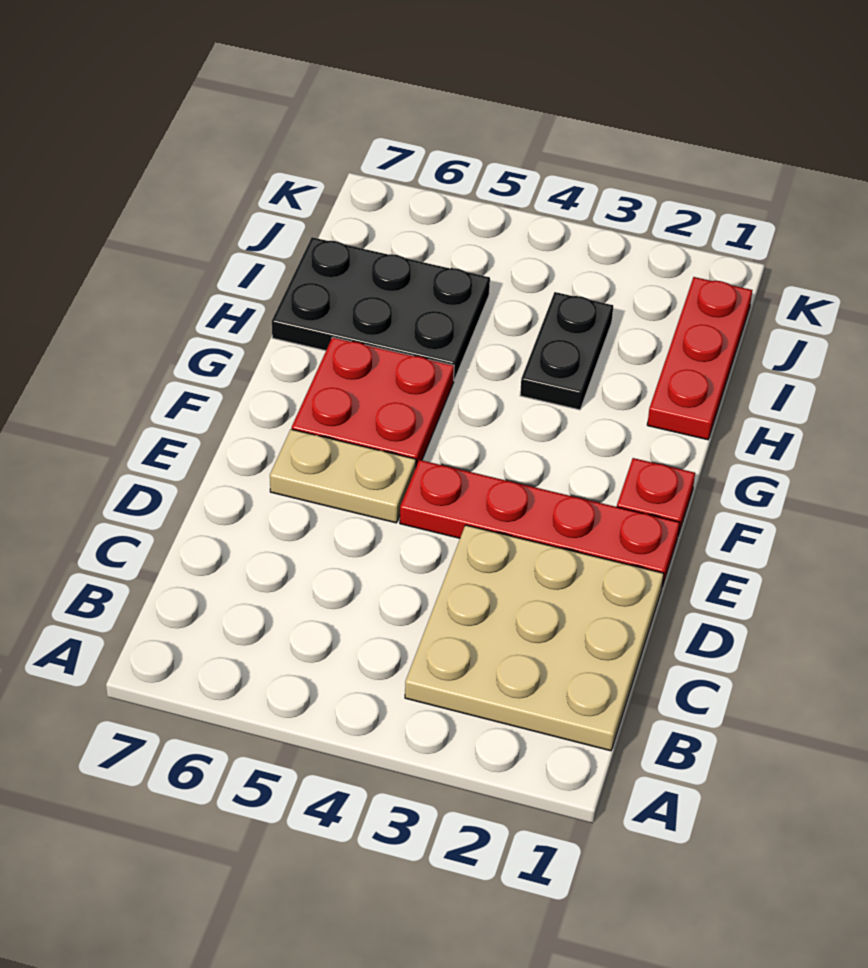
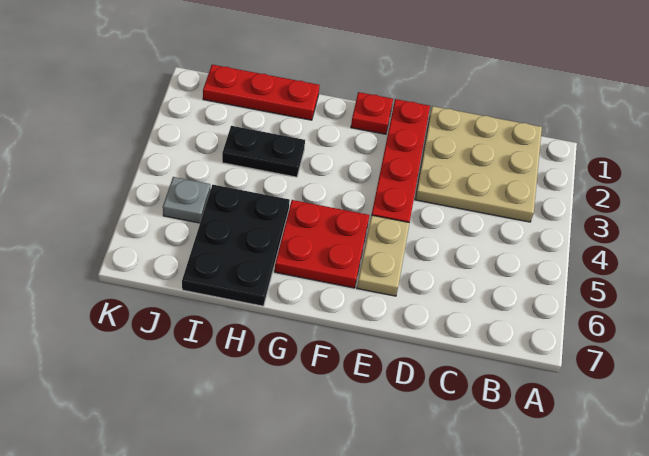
none -> grey plate J5 level 1

